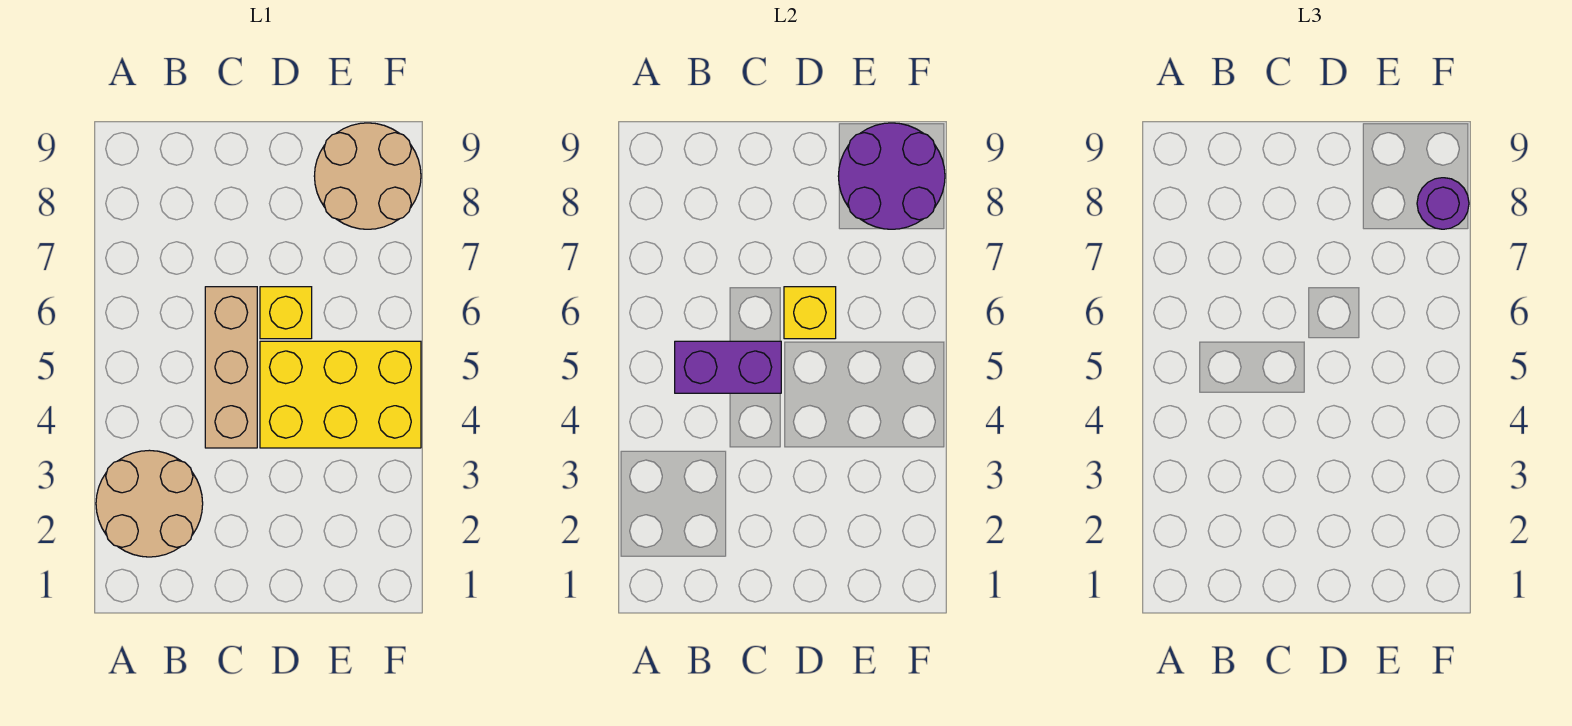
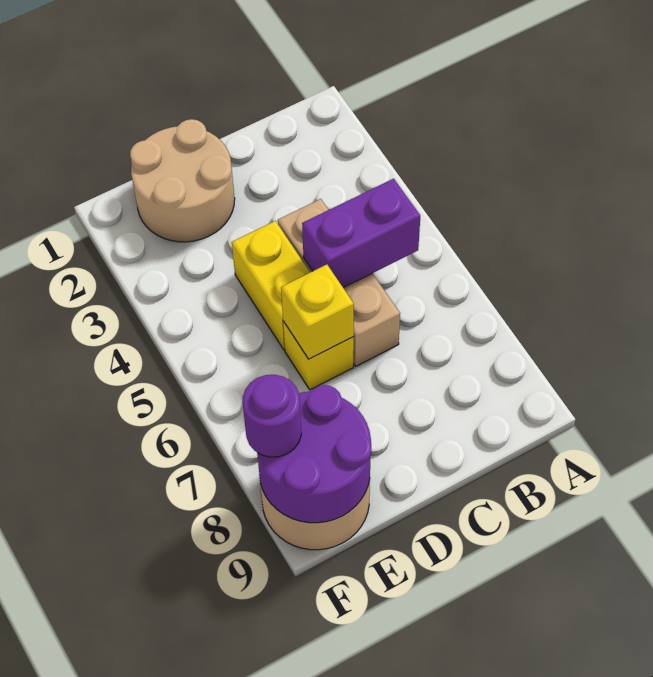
tan round brick A2:B3 level 1 -> tan round brick D1:E2 level 1
yellow brick D4:F5 level 1 -> yellow brick D4:D5 level 1

